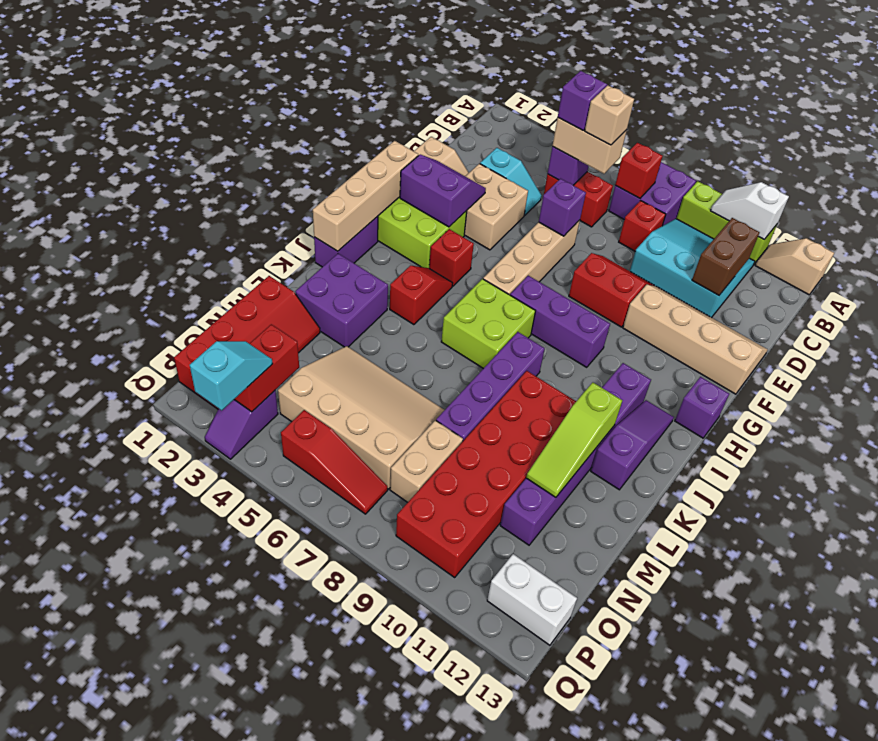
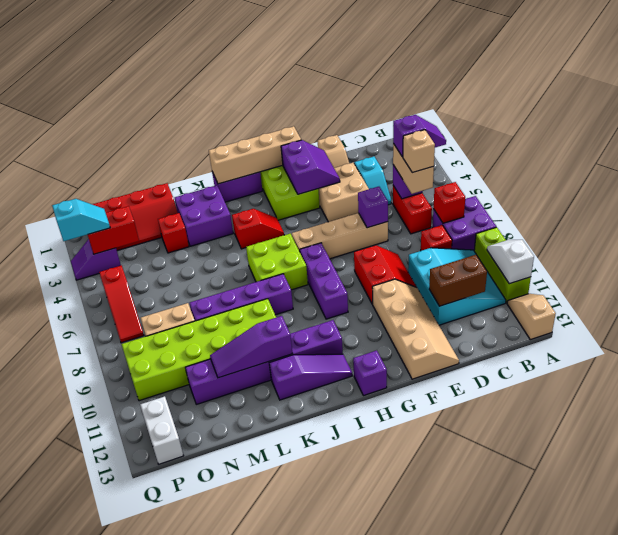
red brick H4 level 1 -> red brick M3 level 1
red brick K9:P10 level 1 -> lime brick K9:P10 level 1
lime slope K11:M11 level 2 top K -> purple slope K11:M11 level 2 top K
tan slope M4:O7 level 1 top O -> none

